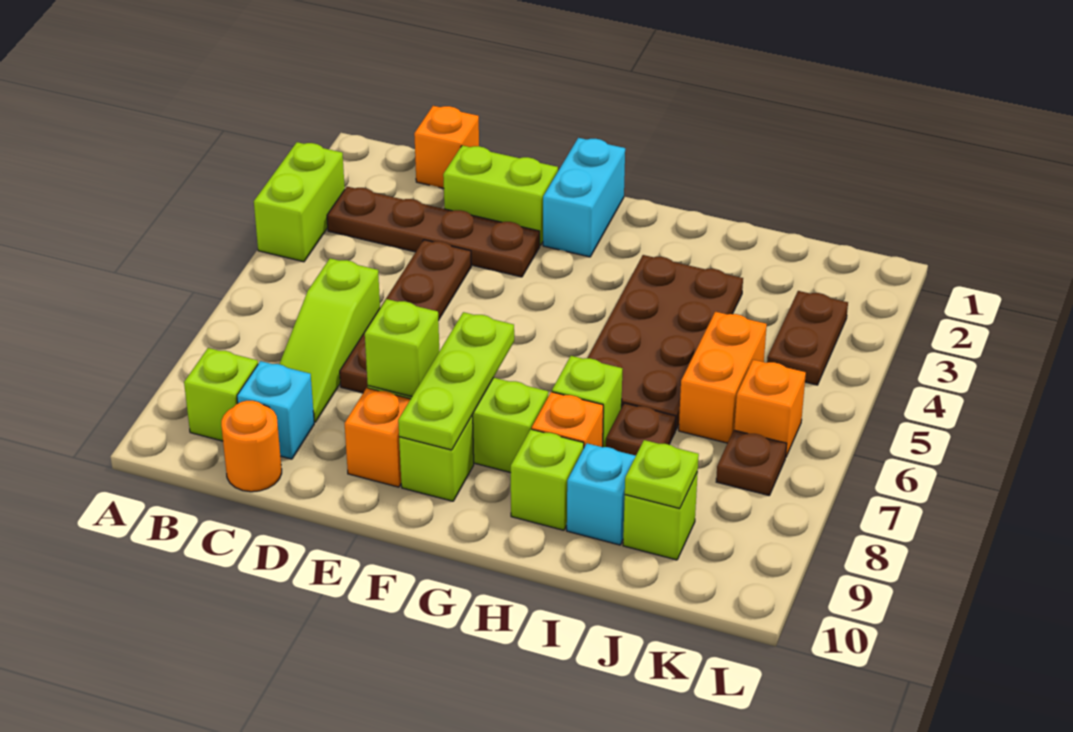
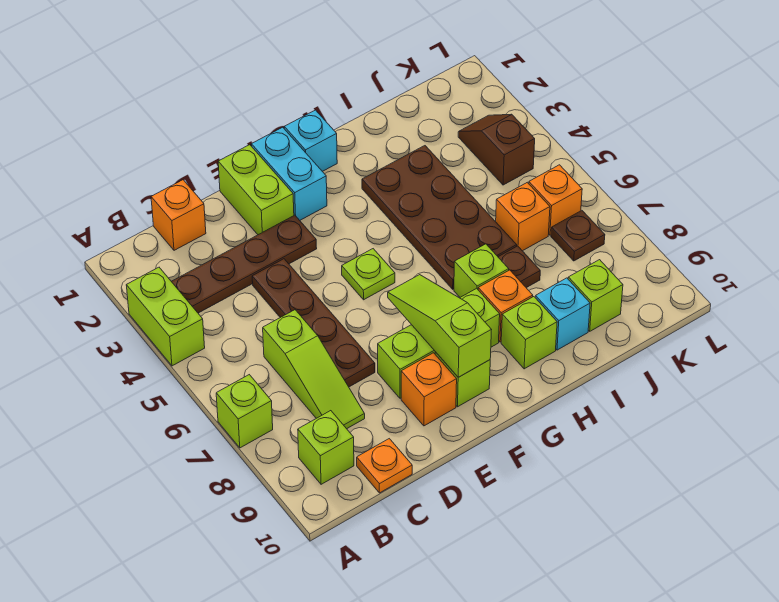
cyan brick C9 level 1 -> cyan brick G1 level 1
orange round brick C10 level 1 -> orange plate C10 level 1
lime brick D2:E2 level 1 -> lime brick E1:E2 level 1
lime brick E8 level 2 -> lime brick A7 level 1
lime plate F7:F9 level 2 -> lime slope F7:F9 level 2 top 9
orange brick J5:J6 level 1 -> orange brick J6 level 1
lime plate J9 level 2 -> lime plate F5 level 1
brown plate K3:K4 level 1 -> brown slope K3:K4 level 1 top 4

